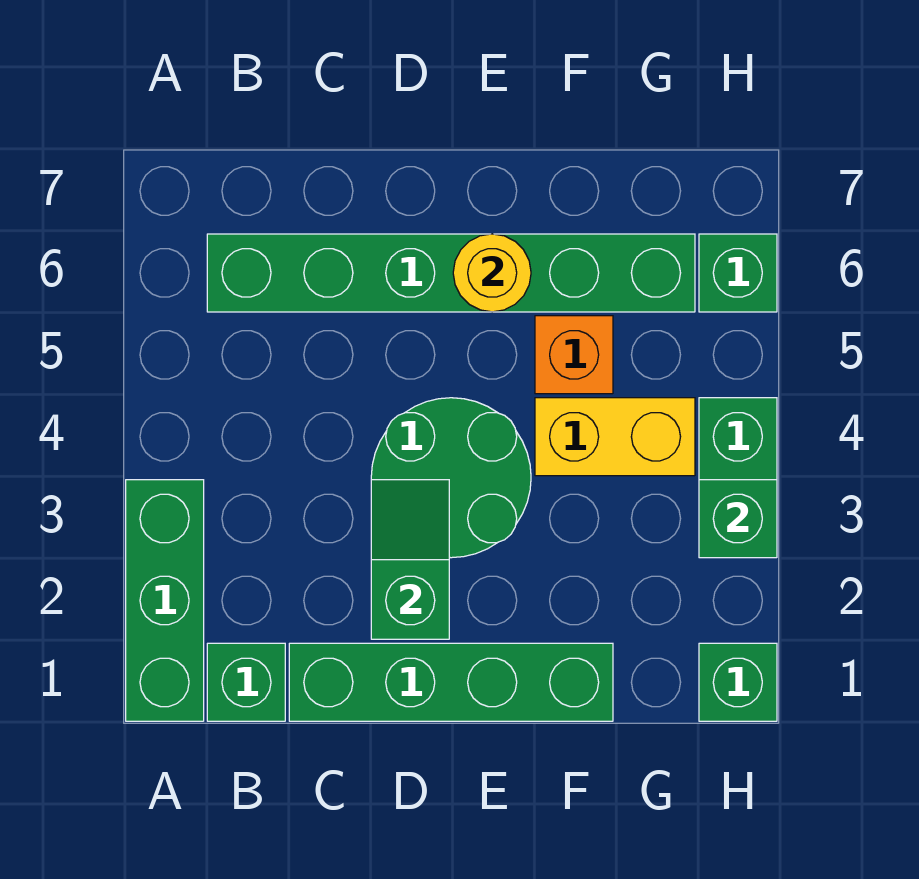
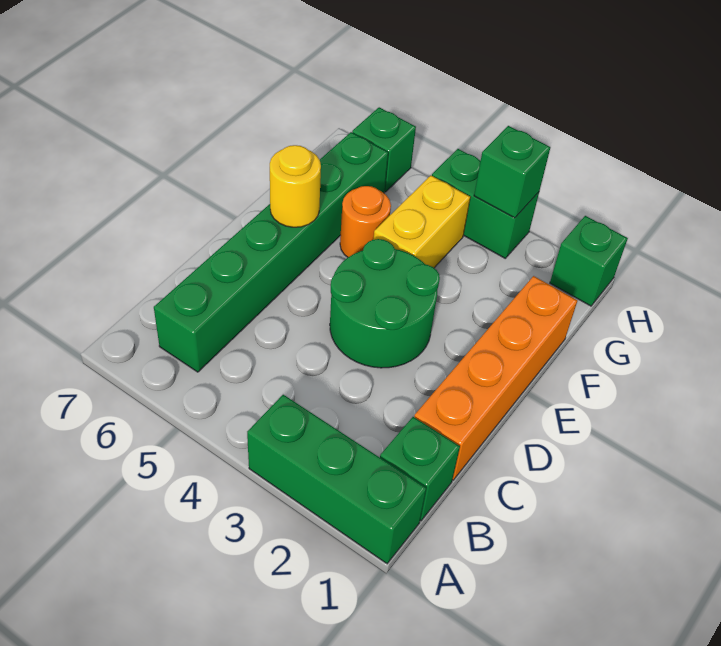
green brick C1:F1 level 1 -> orange brick C1:F1 level 1
green slope D2:D3 level 2 top 2 -> none
orange brick F5 level 1 -> orange round brick F5 level 1

